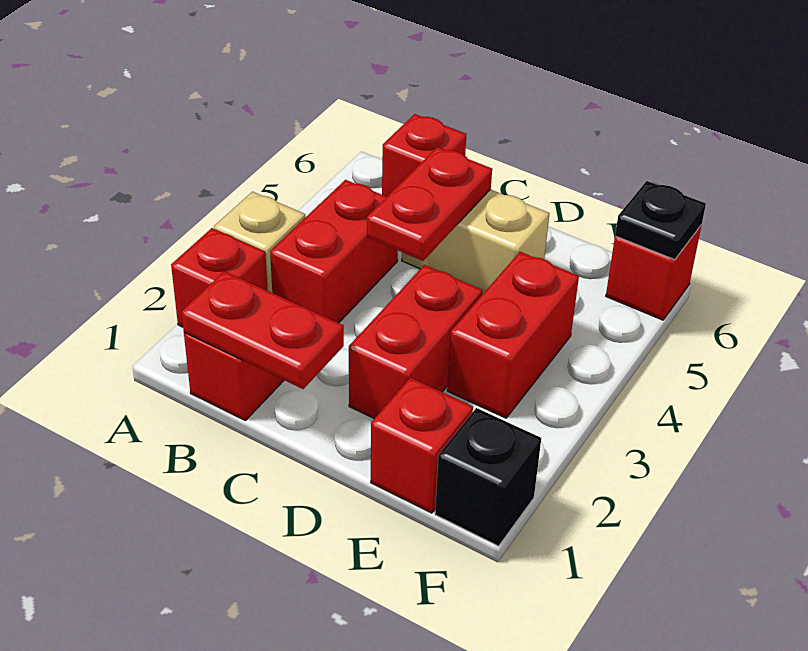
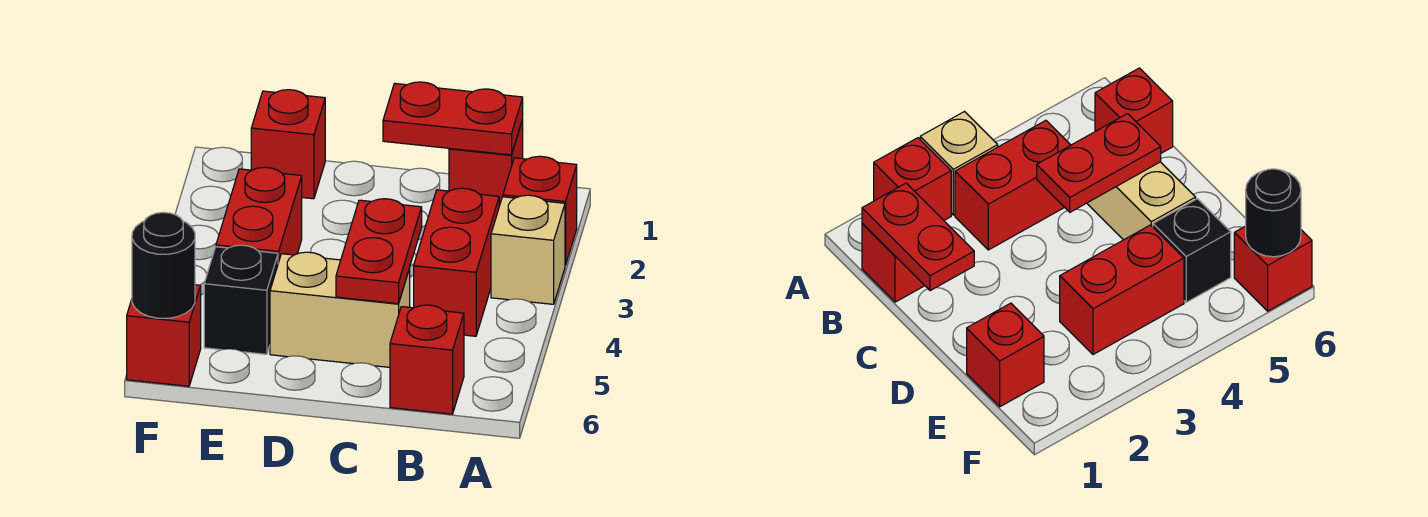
red brick D2:D3 level 1 -> none
black brick F1 level 1 -> black brick E5 level 1
black plate F6 level 2 -> black round brick F6 level 2

